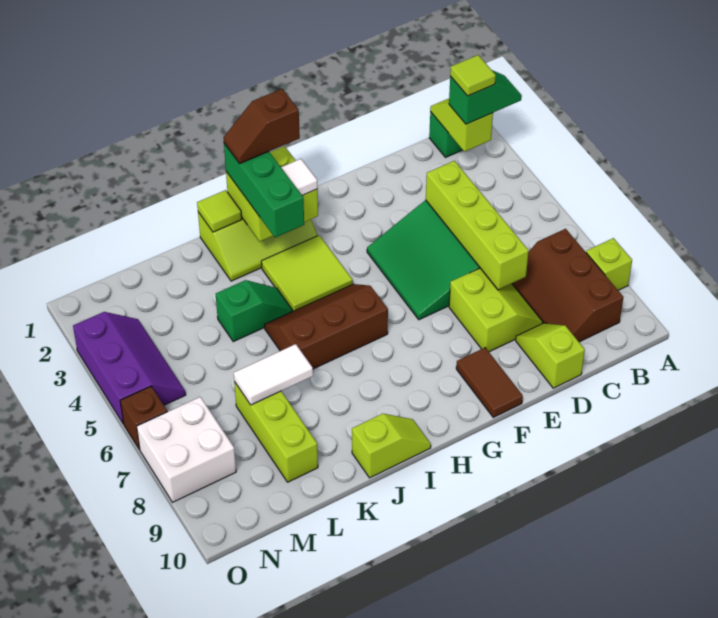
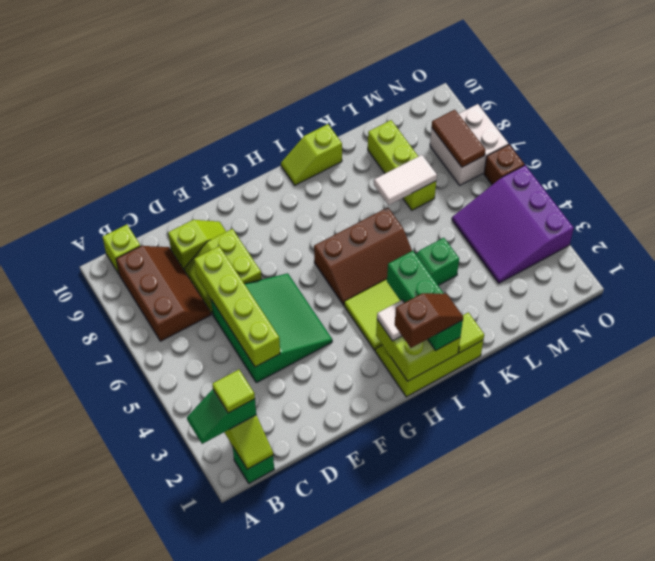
lime brick A8 level 1 -> lime brick B10 level 1
lime slope D9:D10 level 1 top 10 -> lime slope D9:E9 level 1 top D
brown tile F9:F10 level 1 -> brown tile N7:N8 level 2
purple slope N3:O5 level 1 top O -> purple slope M3:O5 level 1 top O

